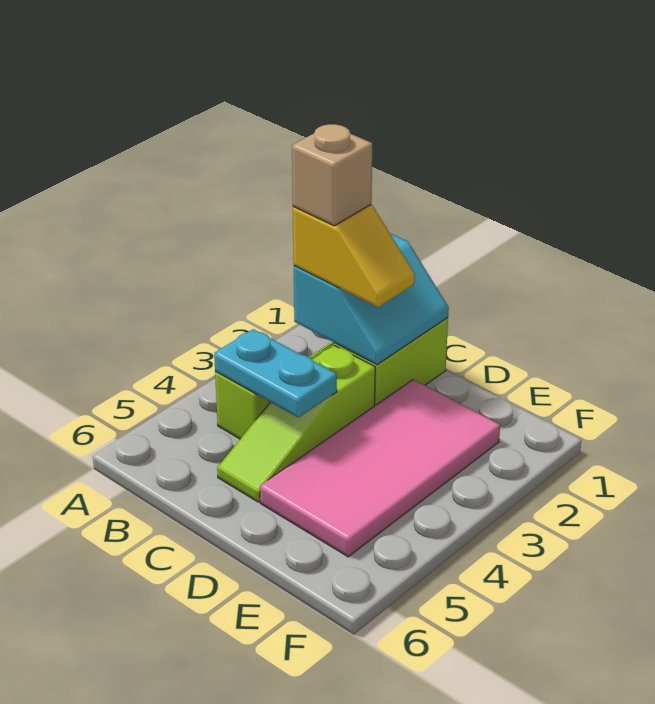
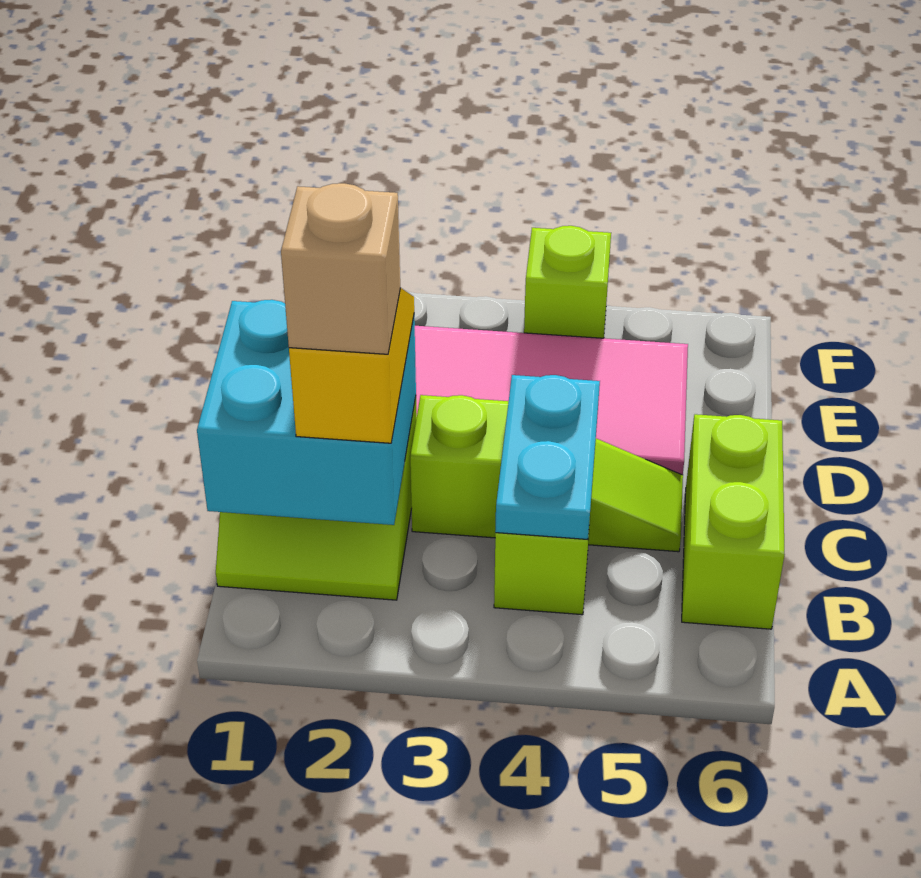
cyan slope B1:C2 level 2 top B -> cyan brick B1:C2 level 2
none -> lime brick B6:C6 level 1
none -> lime brick F4 level 1

